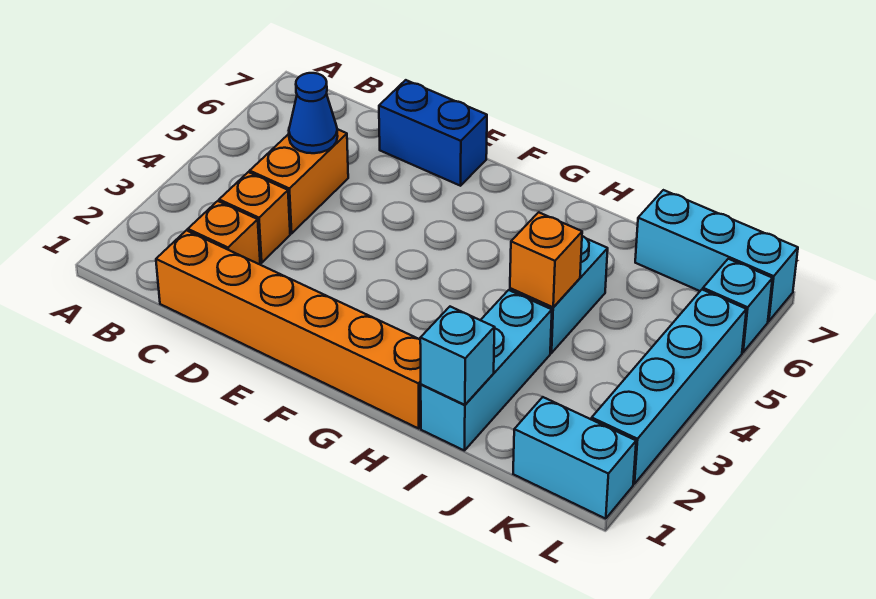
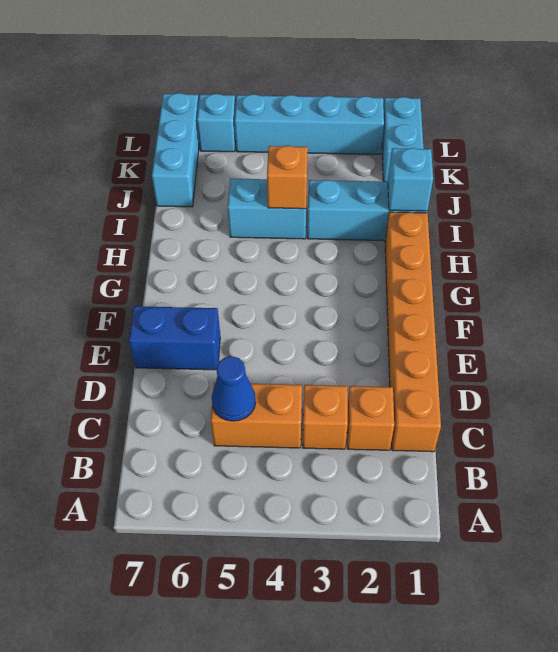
blue brick D7:E7 level 1 -> blue brick E6:E7 level 1

